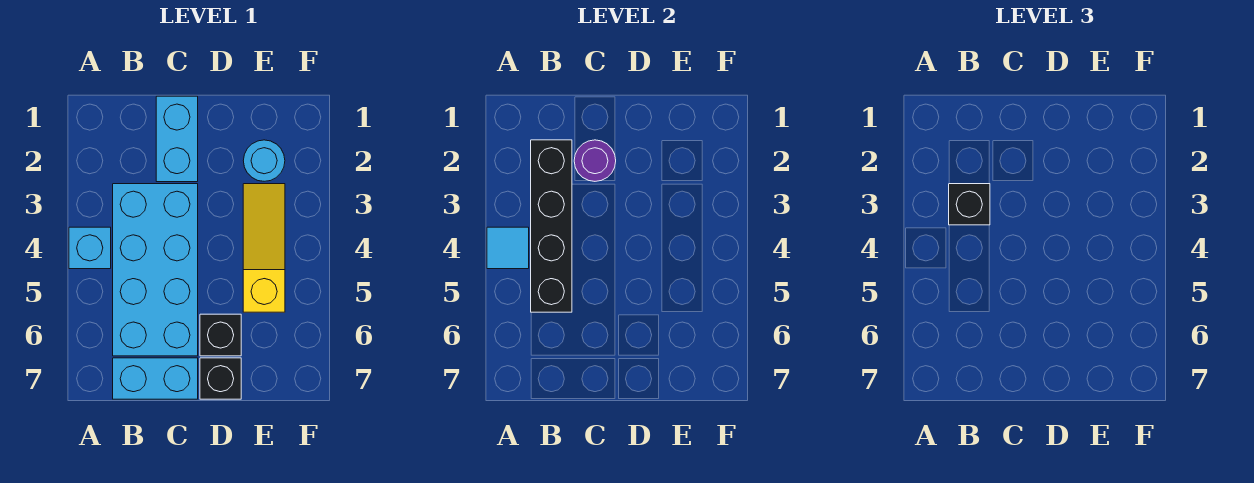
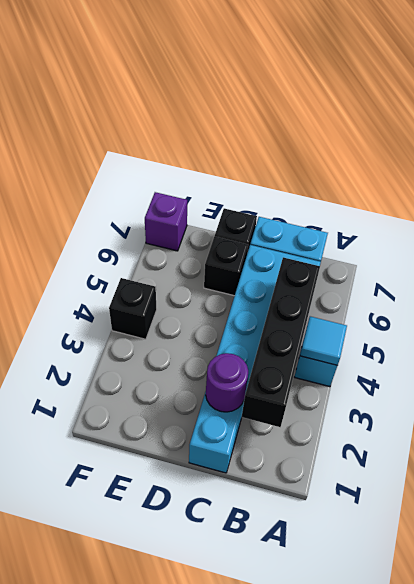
black brick B3 level 3 -> black brick F4 level 1
cyan round brick E2 level 1 -> none
yellow slope E3:E5 level 1 top 5 -> none
none -> purple brick F7 level 1

